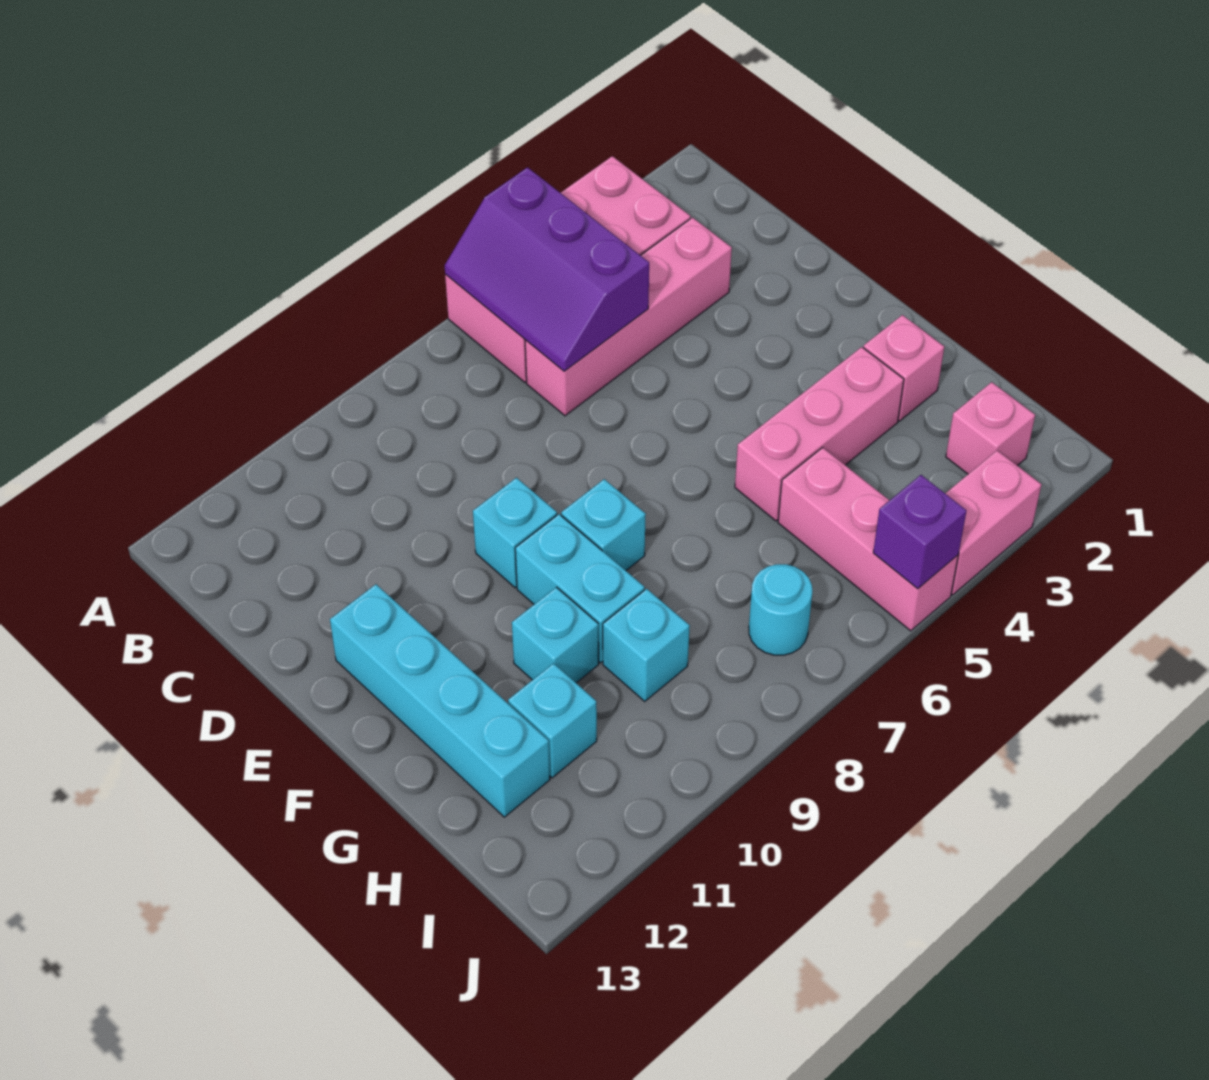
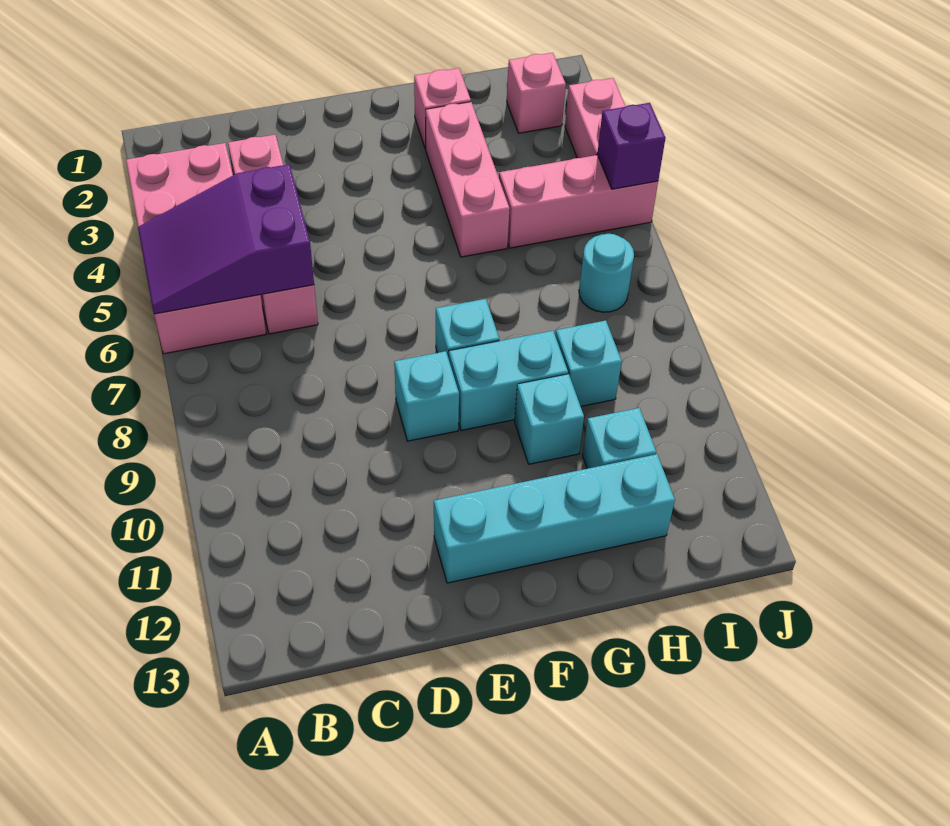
purple slope A5:C6 level 2 top 5 -> purple slope A5:C6 level 2 top C

